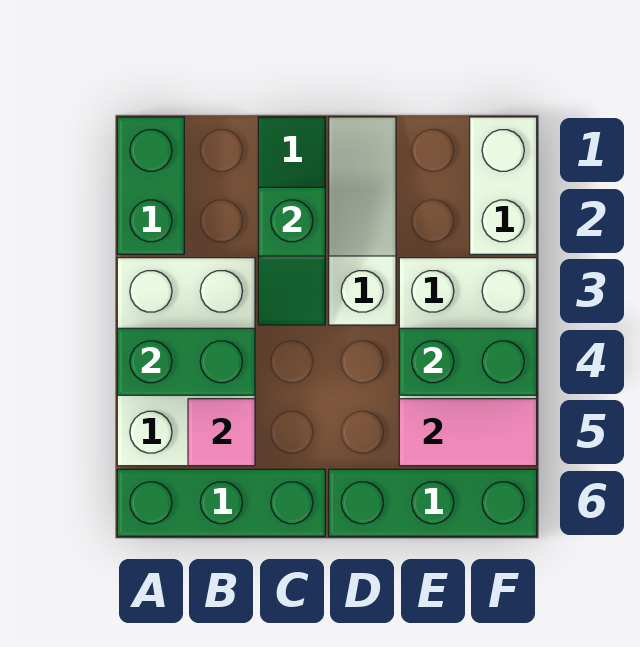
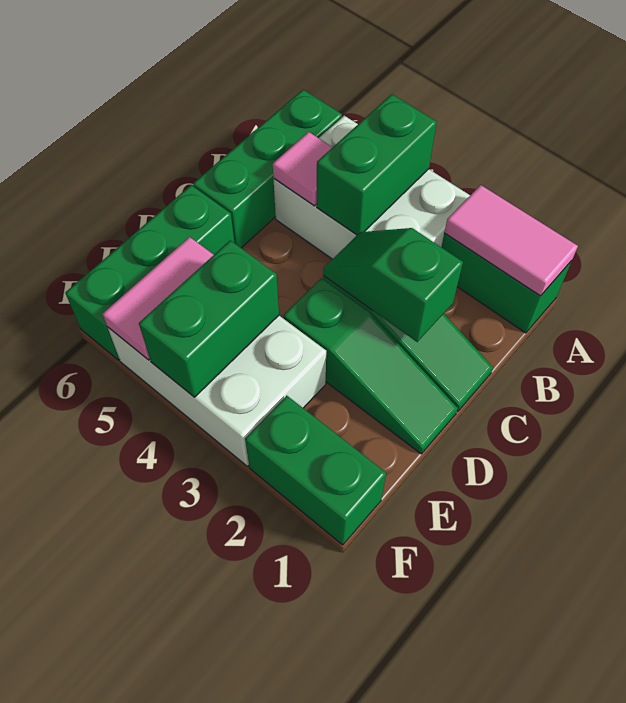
none -> pink tile A1:A2 level 2
white slope D1:D3 level 1 top 3 -> green slope D1:D3 level 1 top 3
white brick F1:F2 level 1 -> green brick F1:F2 level 1

